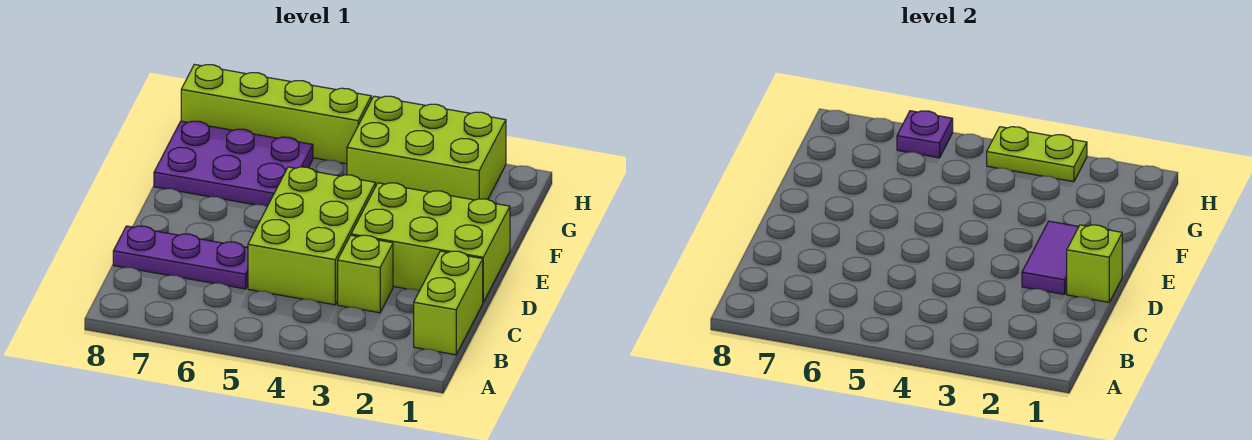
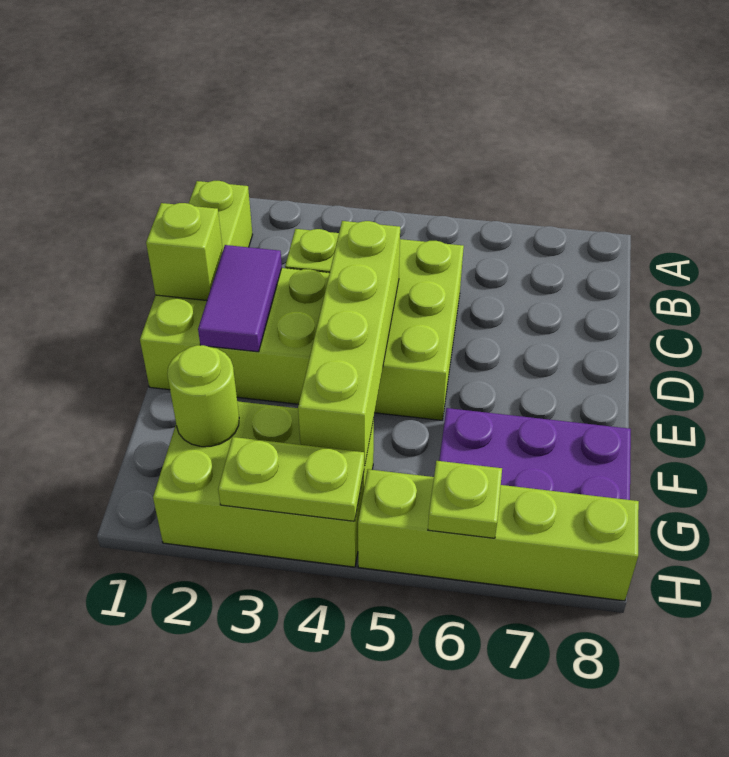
purple plate C6:C8 level 1 -> none
none -> lime brick D4:G4 level 2
none -> lime round brick G2 level 2
purple plate H6 level 2 -> lime plate H6 level 2

